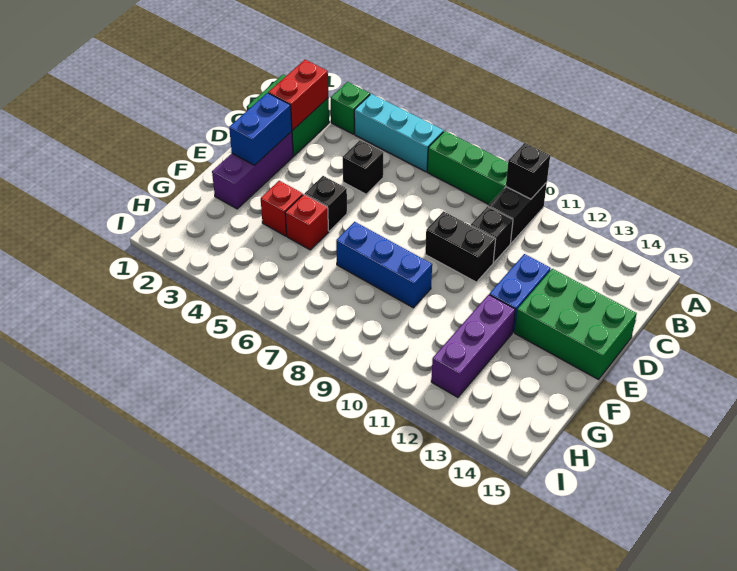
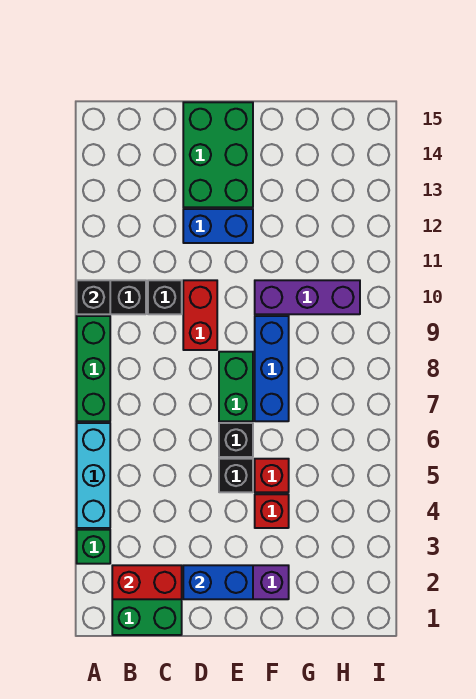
black brick C5 level 1 -> black brick E6 level 1
black brick D9:D10 level 1 -> red brick D9:D10 level 1
none -> green brick E7:E8 level 1
purple brick F12:H12 level 1 -> purple brick F10:H10 level 1

